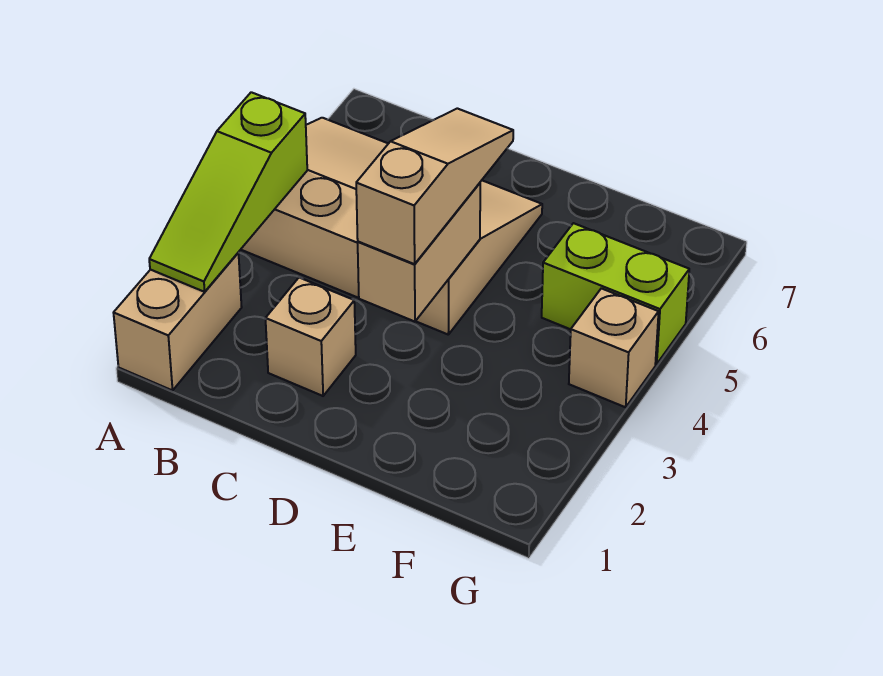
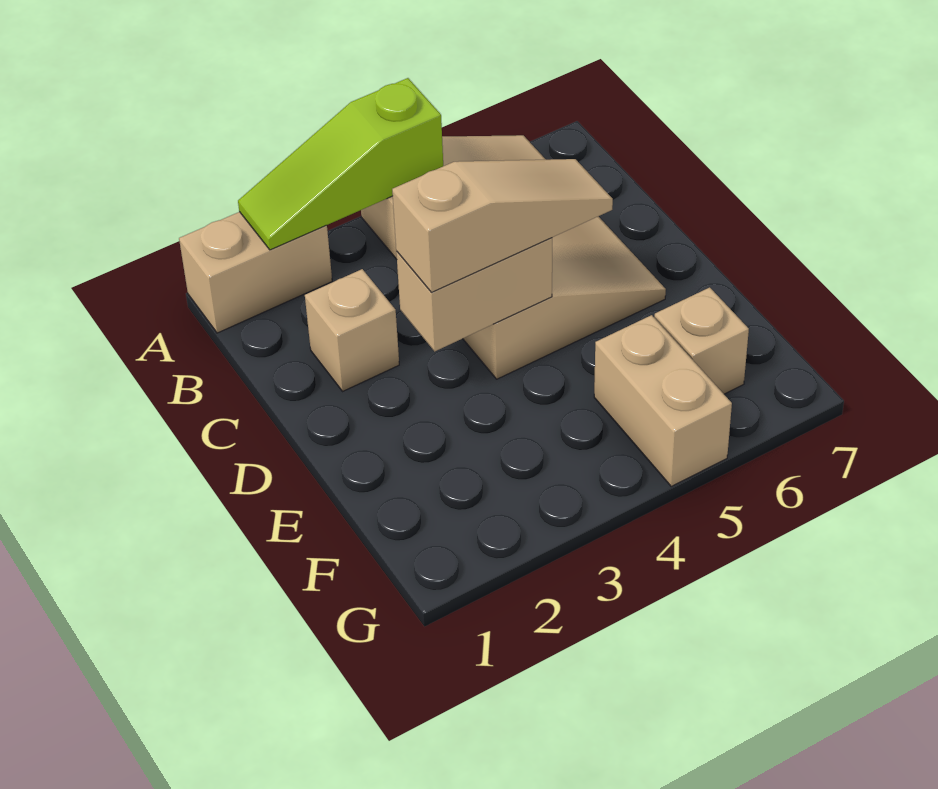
lime brick F5:G5 level 1 -> tan brick F5:G5 level 1
tan brick G4 level 1 -> tan brick F6 level 1

